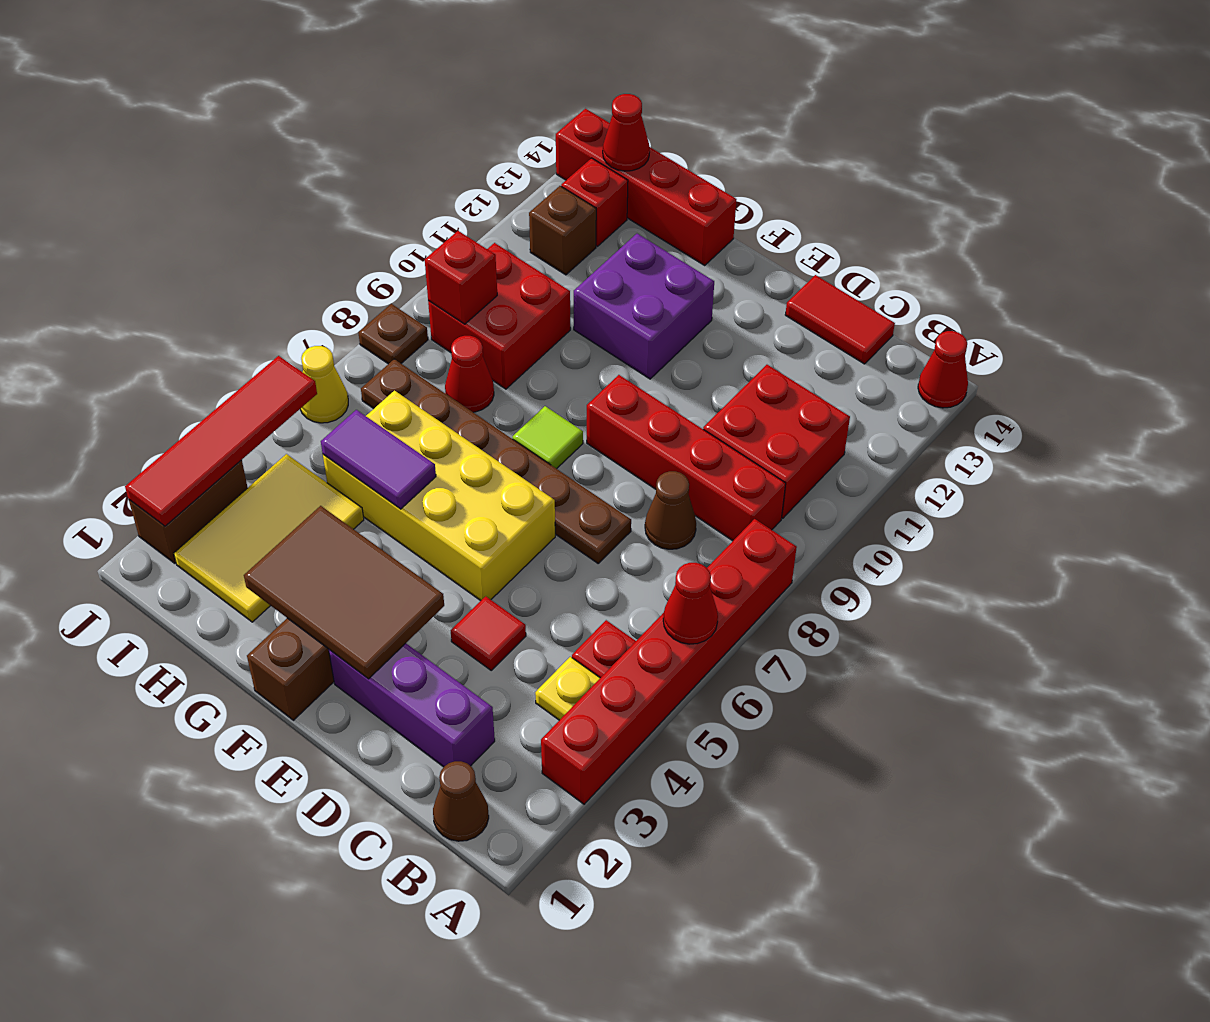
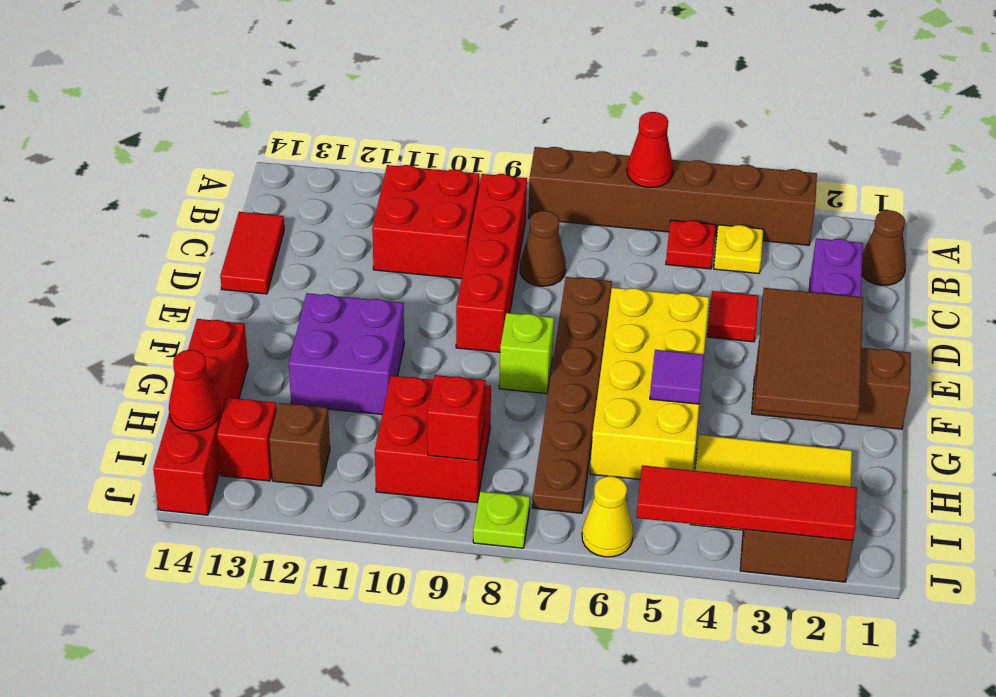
red brick A3:A8 level 1 -> brown brick A3:A8 level 1
red cone A14 level 1 -> none
lime tile F8 level 1 -> lime brick F8 level 1
purple tile G5:H5 level 2 -> purple tile G5 level 2
red cone H8 level 1 -> none
brown plate J8 level 1 -> lime plate J8 level 1

